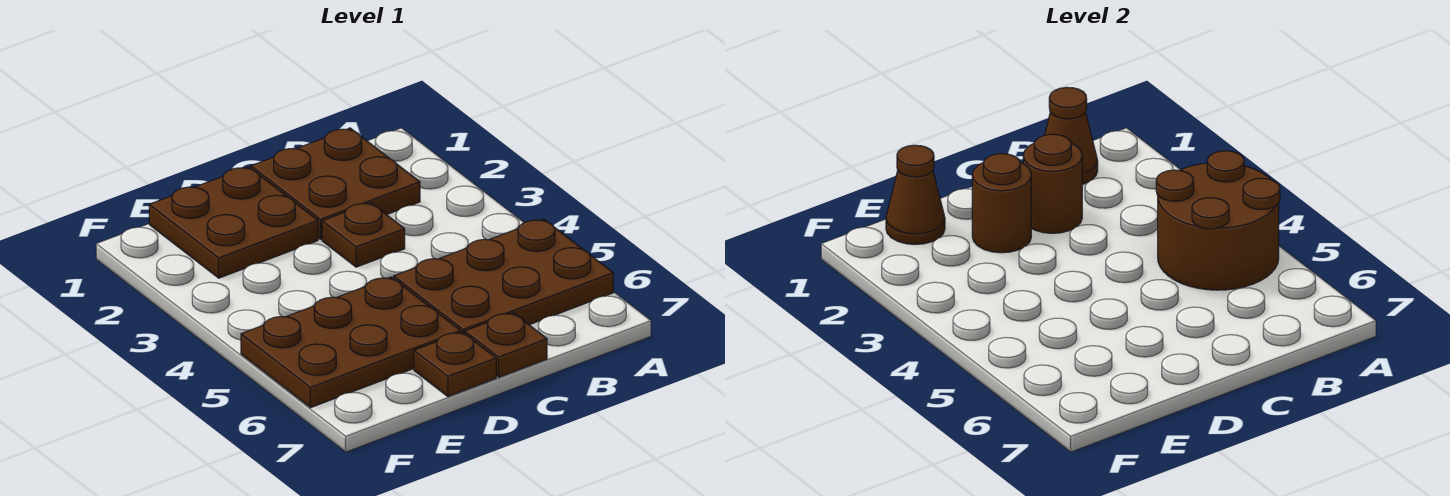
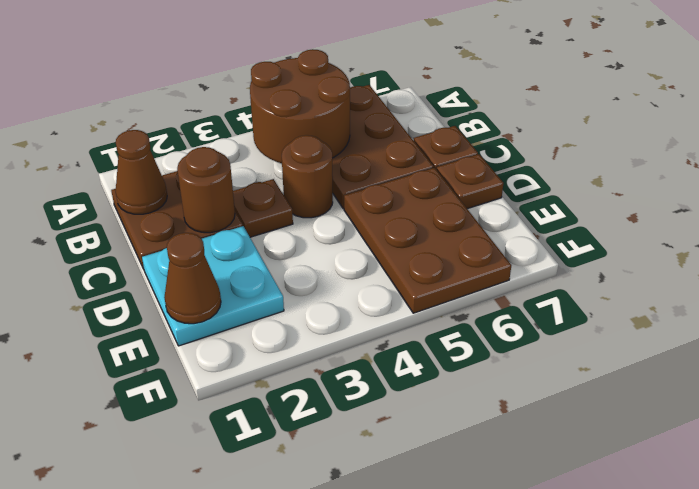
brown plate D1:E2 level 1 -> cyan plate D1:E2 level 1
brown round brick D2 level 2 -> brown round brick C4 level 1

